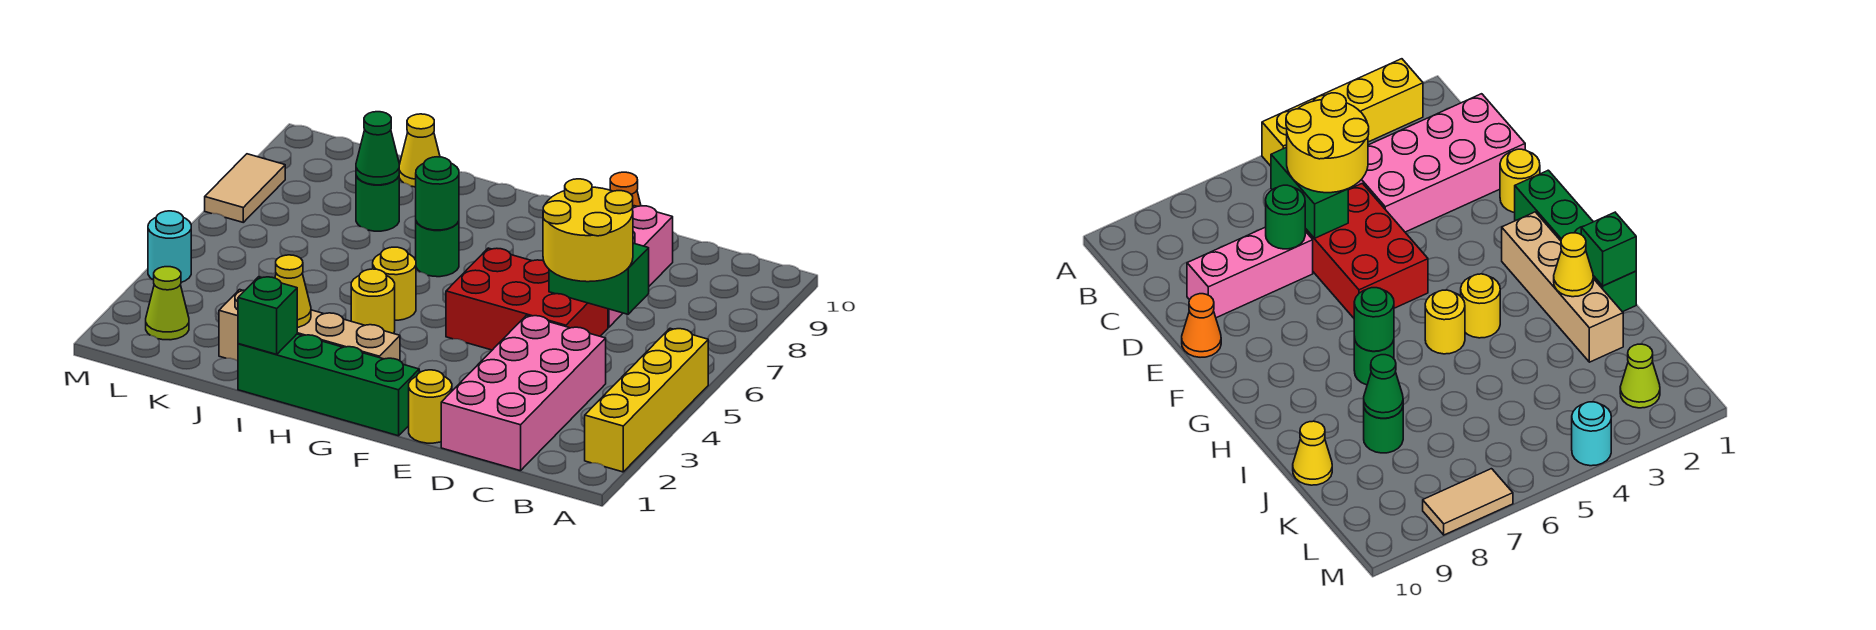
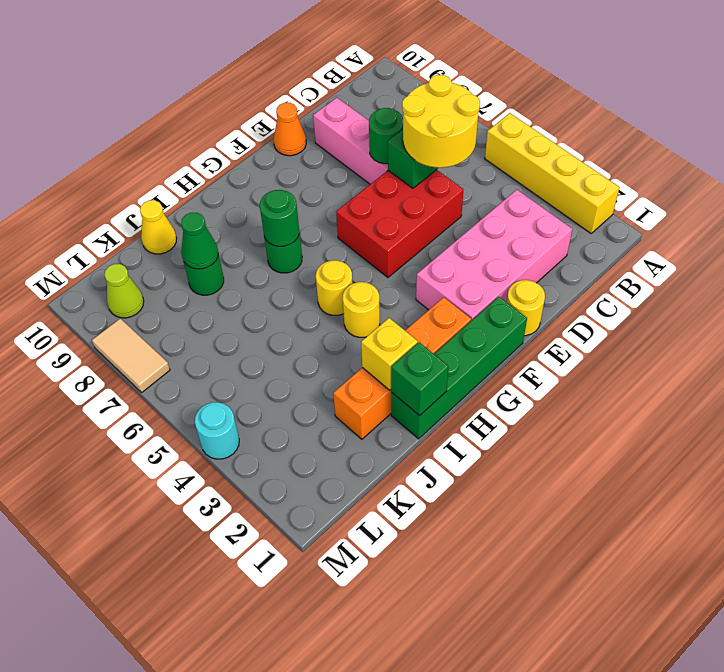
pink brick C1:D4 level 1 -> pink brick C2:F3 level 1
tan brick G2:J2 level 1 -> orange brick G2:J2 level 1
yellow cone I2 level 2 -> yellow brick I2 level 2
lime cone L2 level 1 -> lime cone L9 level 1

